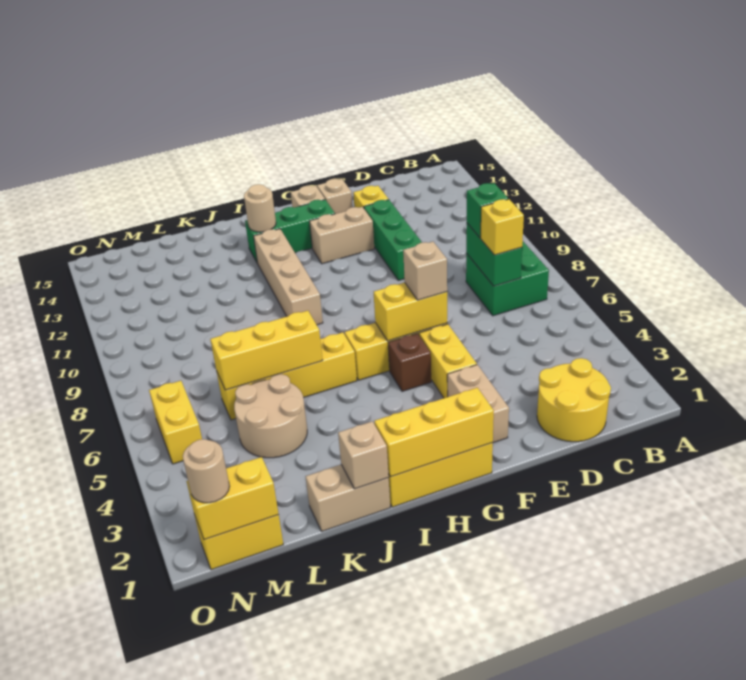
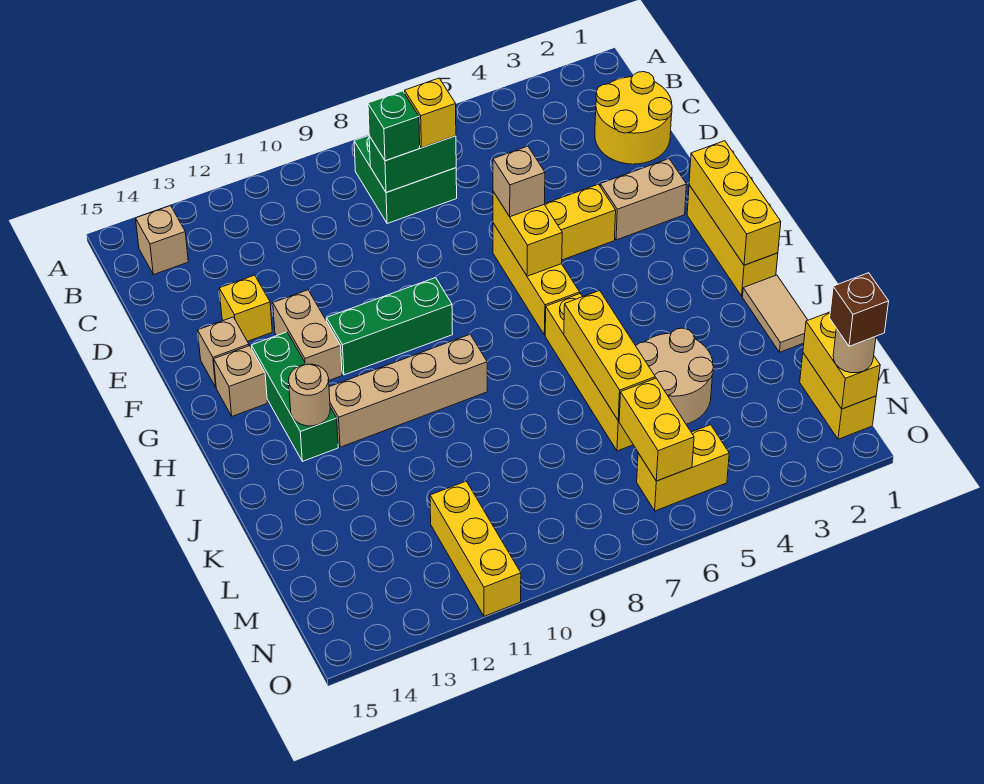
green brick E10:E12 level 1 -> green brick G9:G11 level 1
brown brick G5 level 1 -> brown brick N1 level 4
tan brick J1:K1 level 1 -> tan tile J1:K1 level 1
tan brick J1 level 2 -> tan brick B14 level 1
none -> yellow brick M6:N6 level 2
none -> yellow brick M11:O11 level 1

